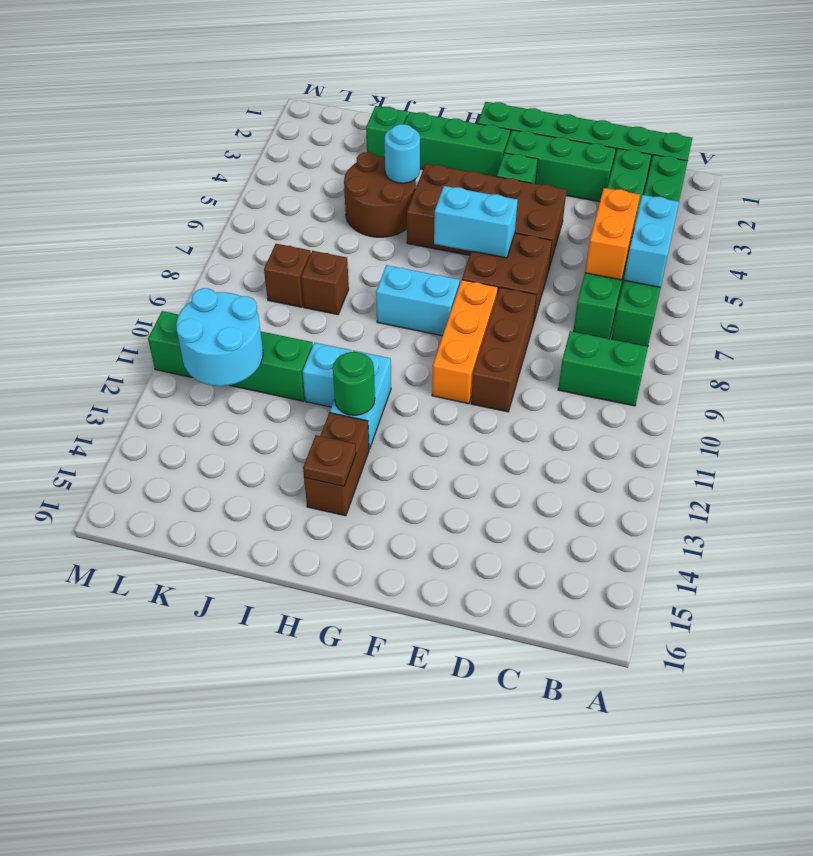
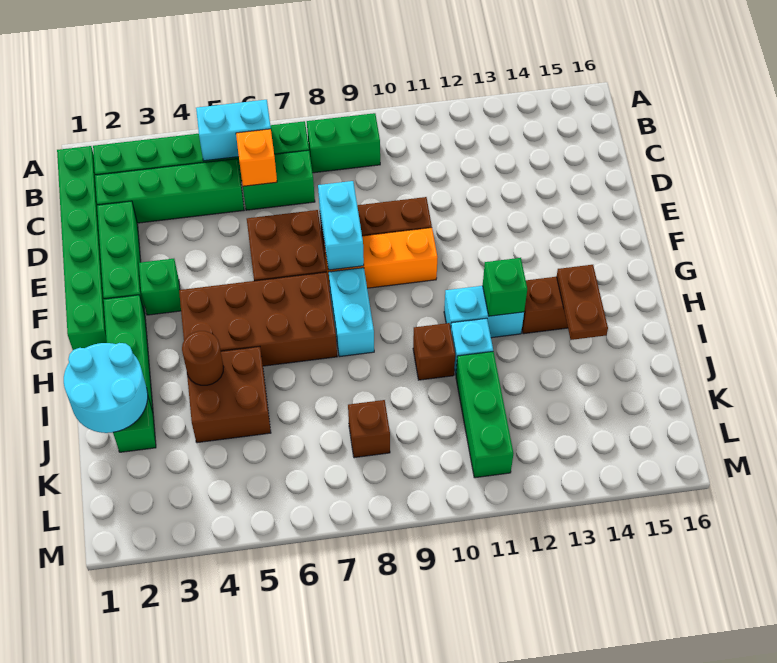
green brick B9:C9 level 1 -> green brick B8:B9 level 1
orange brick C5:C6 level 2 -> orange brick C6 level 2
brown brick E4:H5 level 1 -> brown brick G4:H7 level 1
cyan brick F6:G6 level 2 -> cyan brick E8:F8 level 2
green round brick H12 level 2 -> green brick H12 level 2
brown plate H14 level 2 -> brown plate H14:I14 level 2
brown round brick I4:J5 level 1 -> brown brick I4:J5 level 1
cyan round brick I4 level 2 -> brown round brick I4 level 2
brown brick J8 level 1 -> brown brick I10 level 1
green brick J11:M11 level 1 -> green brick J11:L11 level 1
cyan round brick K11:L12 level 2 -> cyan round brick I1:J2 level 2

